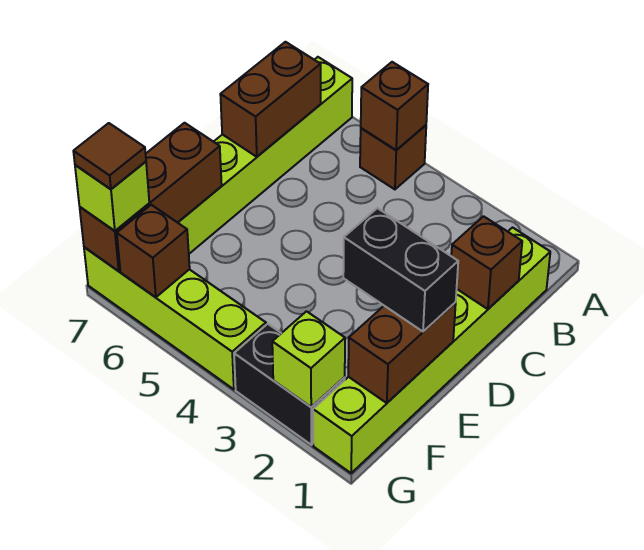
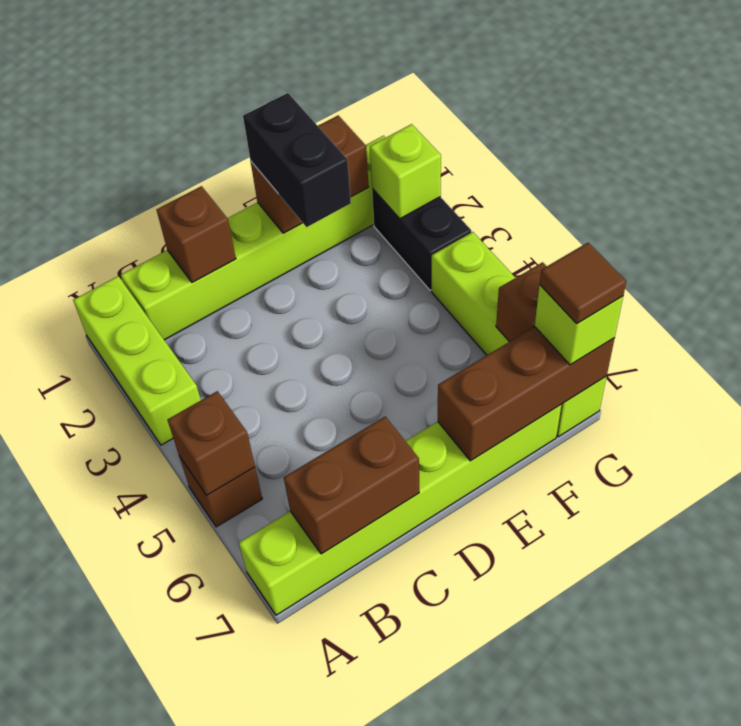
none -> lime brick A1:A3 level 1

